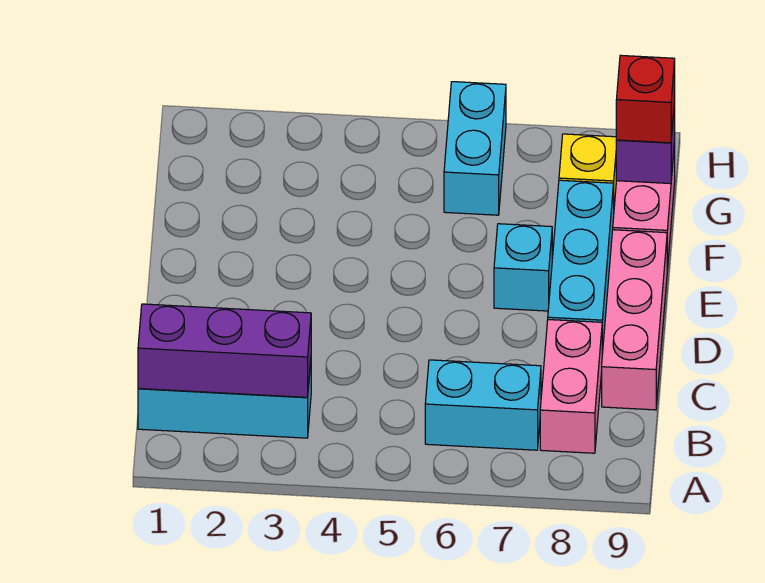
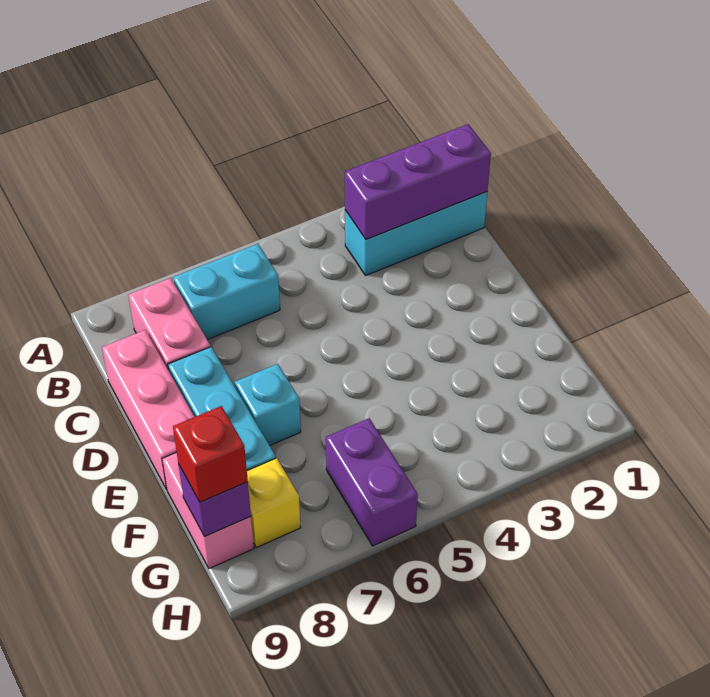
cyan brick G6:H6 level 1 -> purple brick G6:H6 level 1

